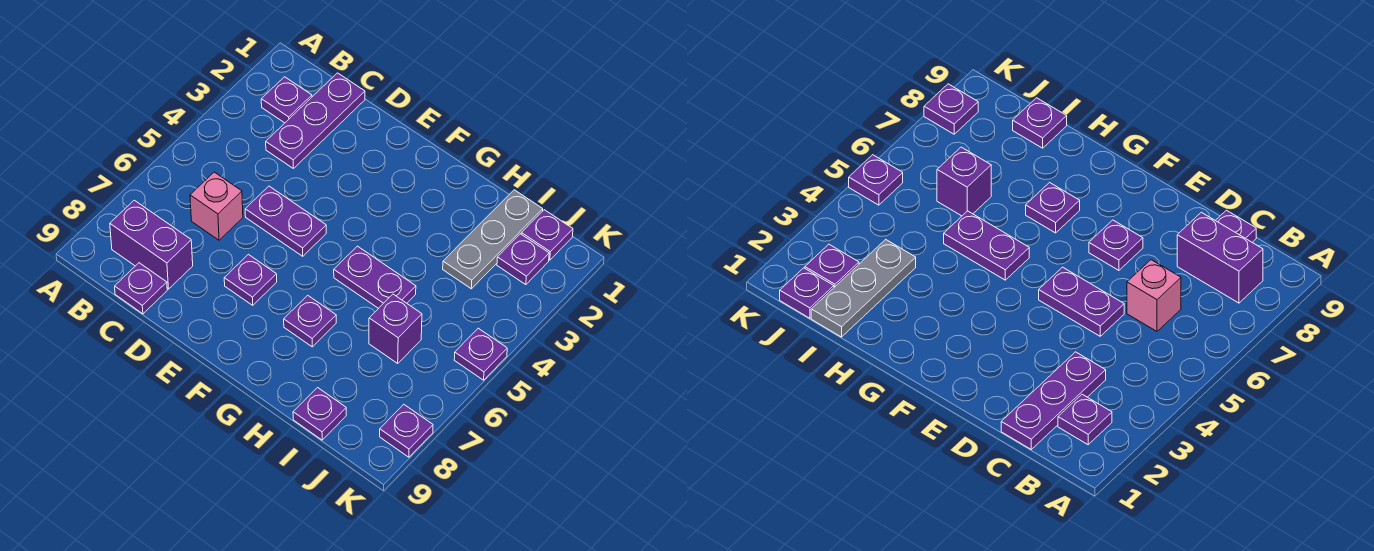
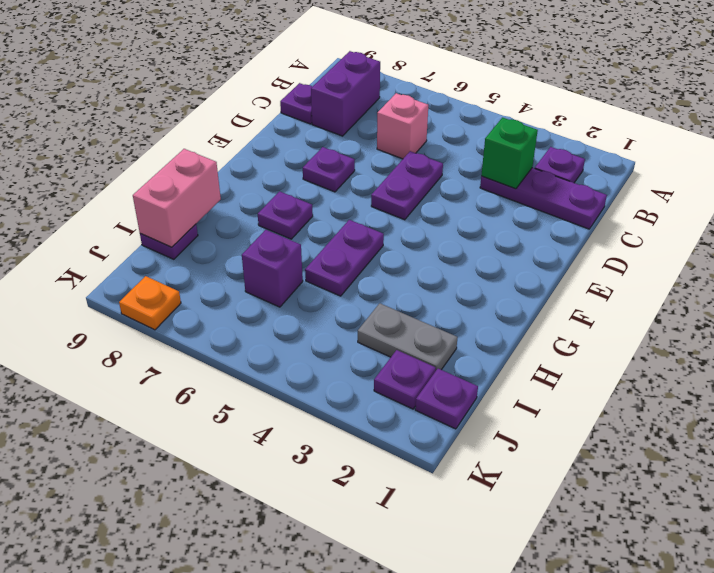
none -> green brick C3 level 2
none -> pink brick H9:I9 level 2
grey plate I1:I3 level 1 -> grey plate I2:I3 level 1
purple plate K5 level 1 -> none
purple plate K8 level 1 -> orange plate K8 level 1

